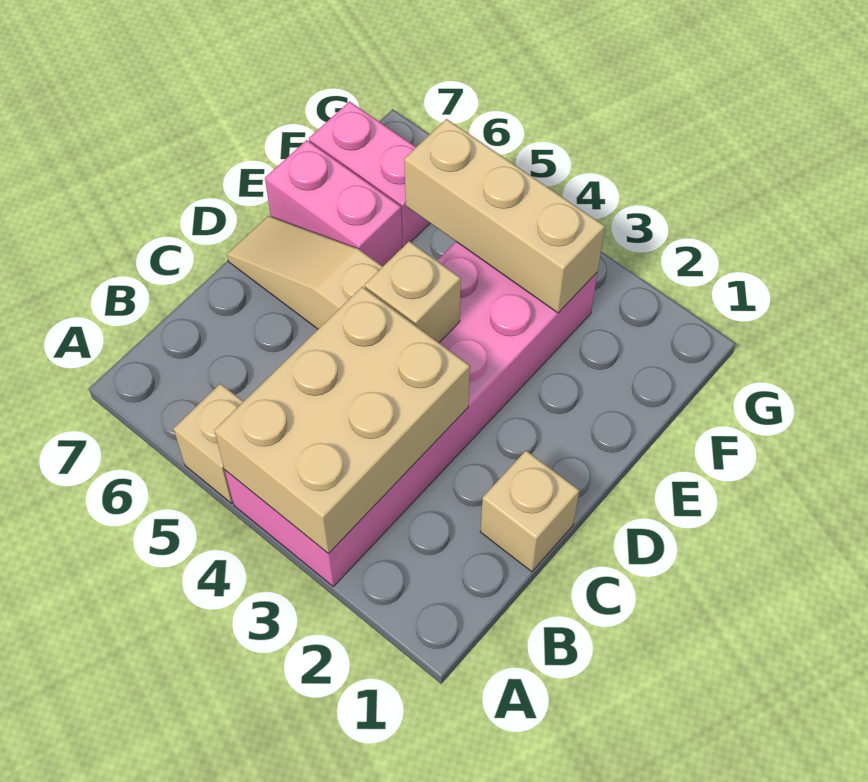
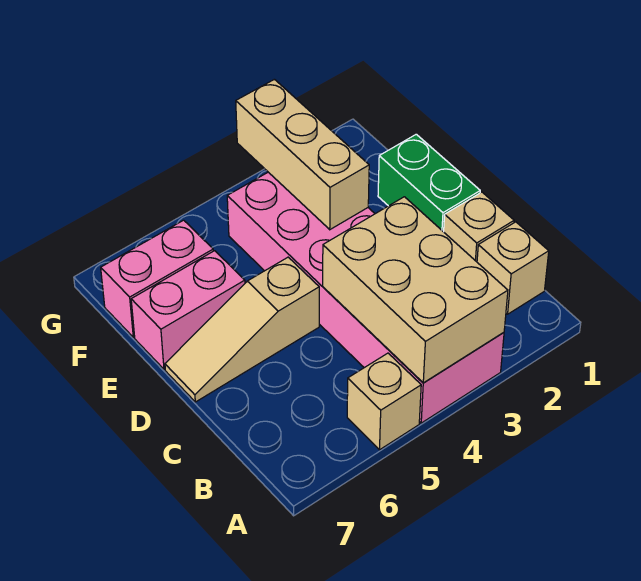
none -> green brick D1:E1 level 1
tan brick D4 level 2 -> tan brick B1 level 1
tan brick F3:F5 level 2 -> tan brick E3:G3 level 2

